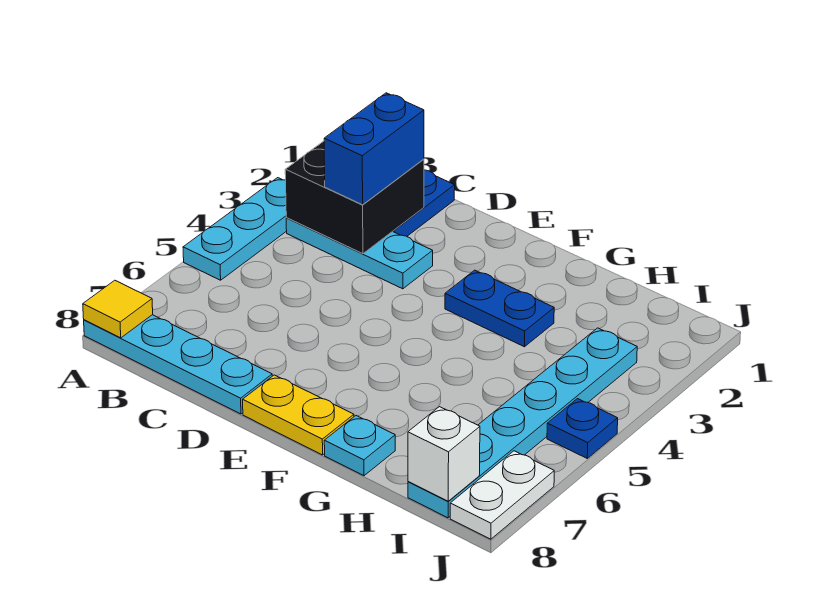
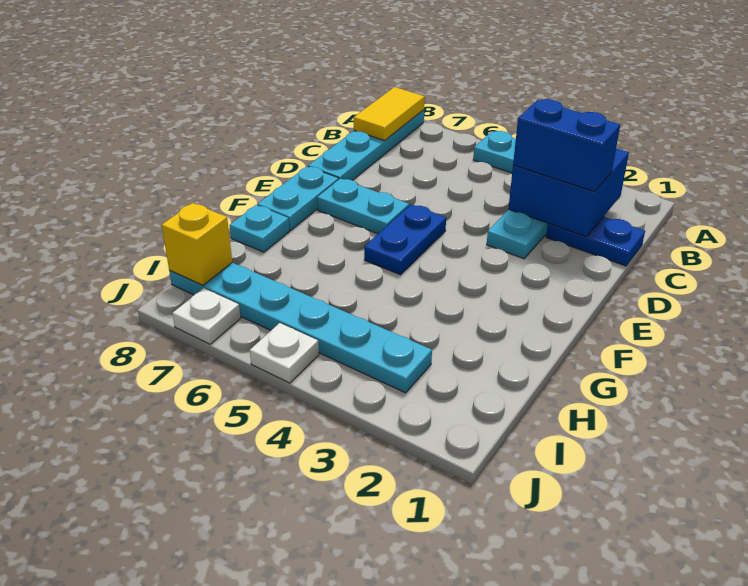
yellow tile A8 level 2 -> yellow tile A8:B8 level 2
black brick B2:C3 level 2 -> blue brick B2:C3 level 2
none -> cyan plate E6:E7 level 1
yellow plate E8:F8 level 1 -> cyan plate E8:F8 level 1
blue plate F3:G3 level 1 -> blue plate E5:F5 level 1
white brick I8 level 2 -> yellow brick I8 level 2
blue plate J5 level 1 -> white plate J5 level 1
white plate J7:J8 level 1 -> white plate J7 level 1

